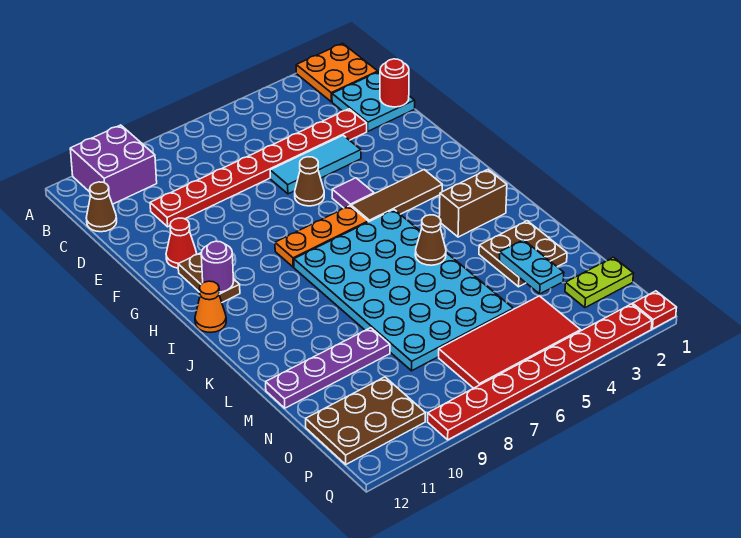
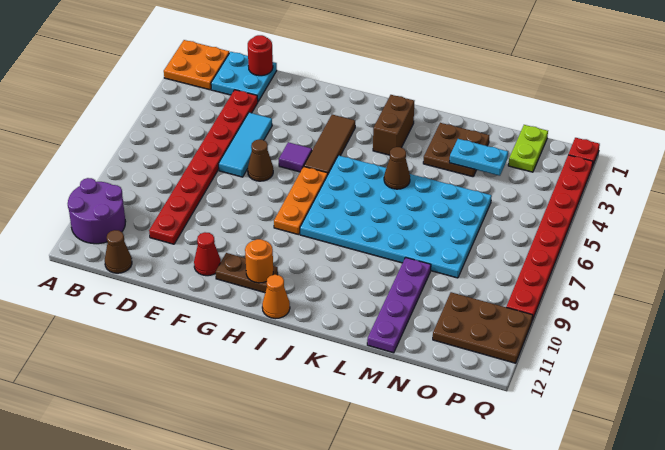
purple brick A10:B11 level 1 -> purple round brick A10:B11 level 1
purple round brick H11 level 2 -> orange round brick H11 level 2
red tile O4:P7 level 1 -> none
brown plate O10:P12 level 1 -> brown plate O10:Q11 level 1

